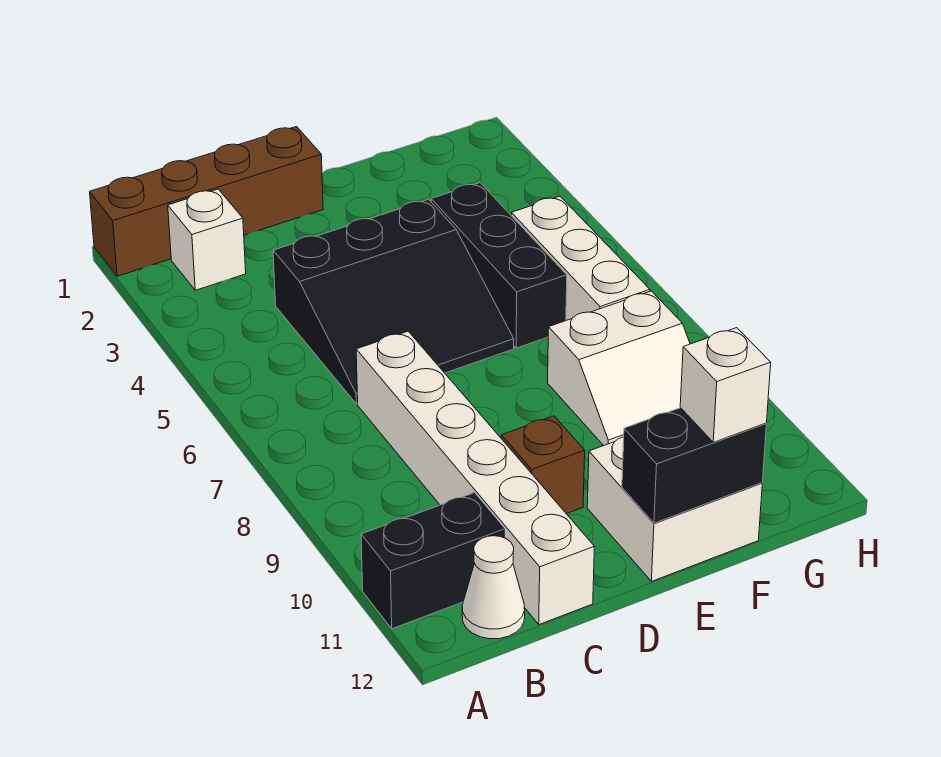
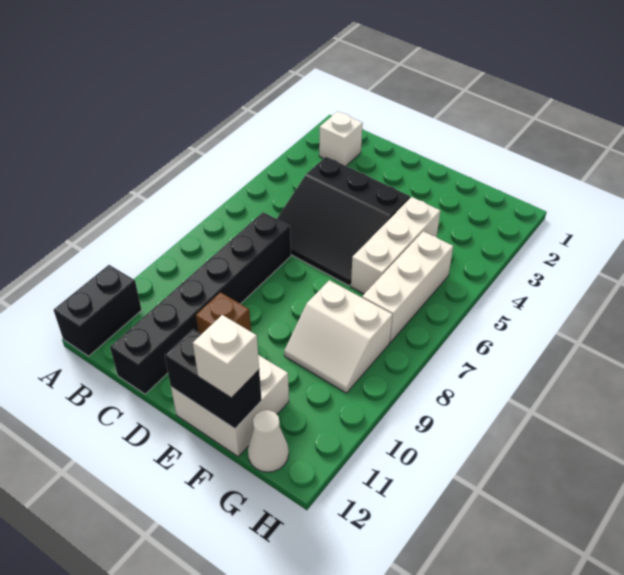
brown brick A1:D1 level 1 -> none
black brick A11:B11 level 1 -> black brick A11:A12 level 1
white cone B12 level 1 -> white cone G12 level 1
white brick C7:C12 level 1 -> black brick C7:C12 level 1
black brick F4:F6 level 1 -> white brick F4:F6 level 1

